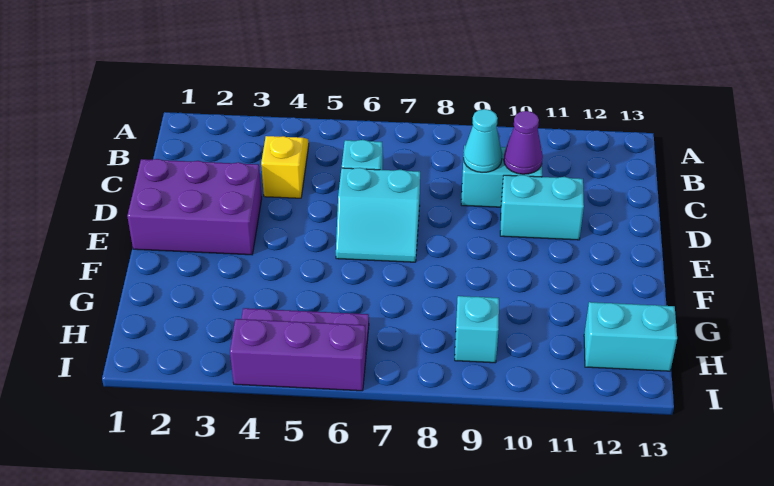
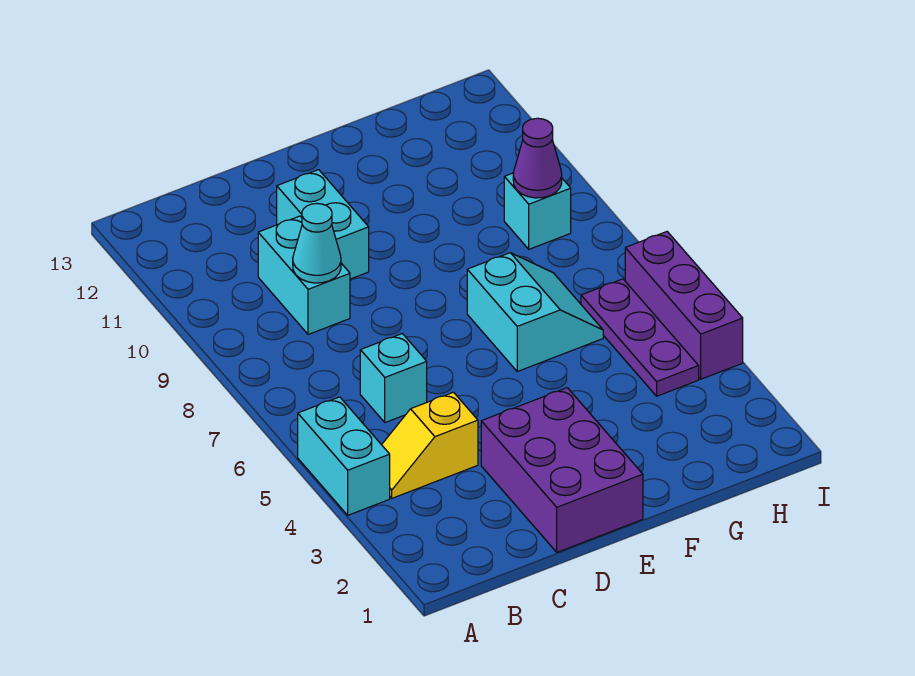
purple cone C10 level 2 -> purple cone H9 level 2
cyan slope D6:E7 level 1 top D -> cyan slope F6:G7 level 1 top F
cyan brick H12:H13 level 1 -> cyan brick A4:A5 level 1

